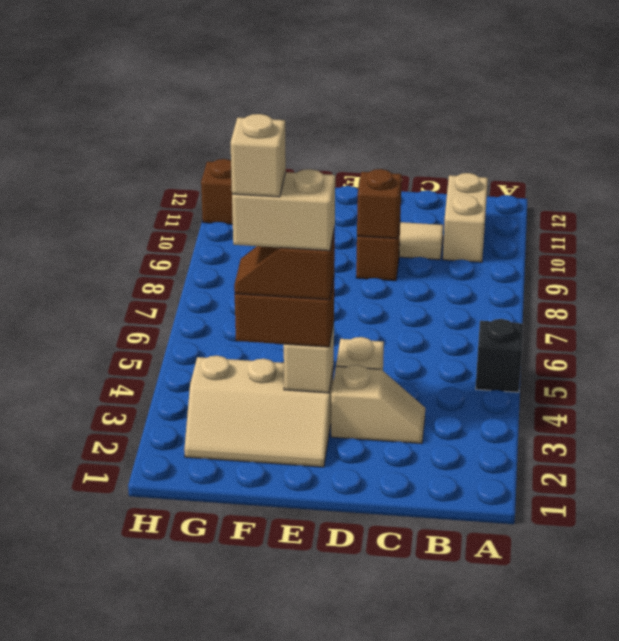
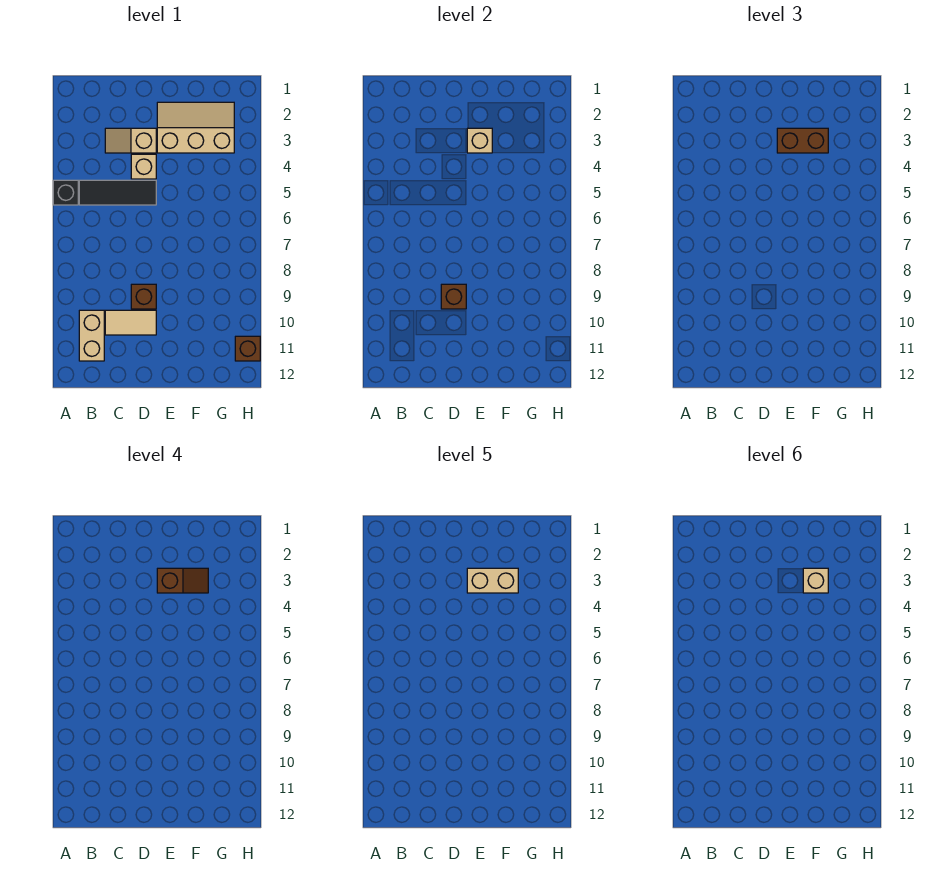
none -> black tile B5:D5 level 1

